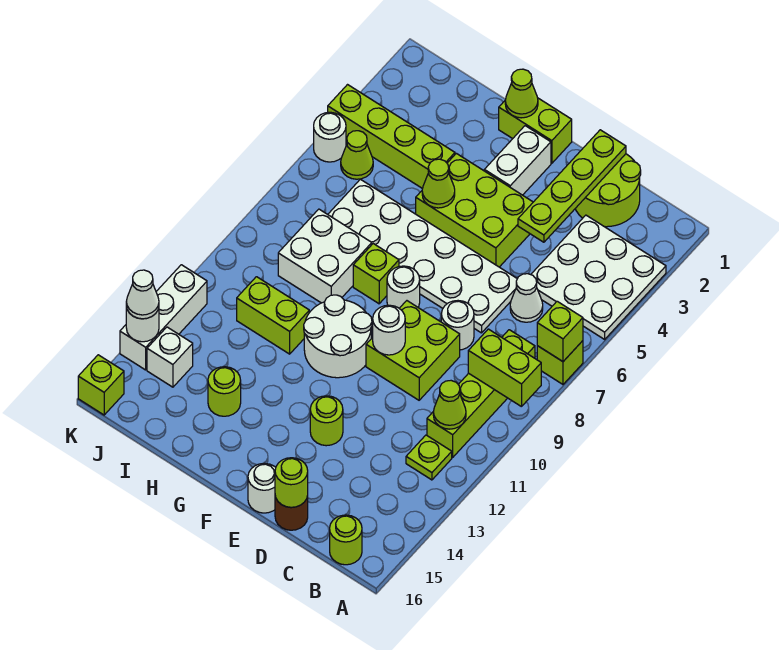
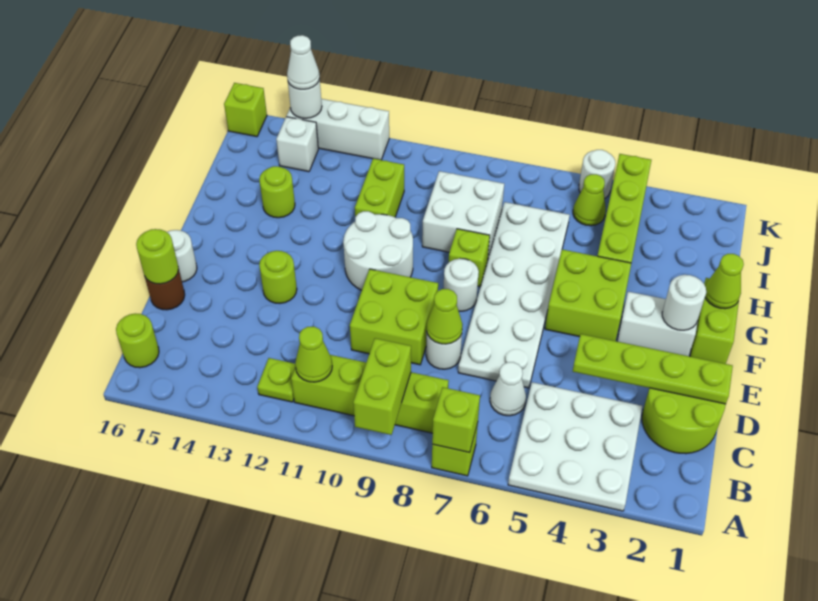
lime brick E4:G5 level 1 -> lime brick F4:G5 level 1
white round brick E10 level 2 -> white round brick F2 level 2
lime cone G5 level 2 -> lime cone D8 level 2

